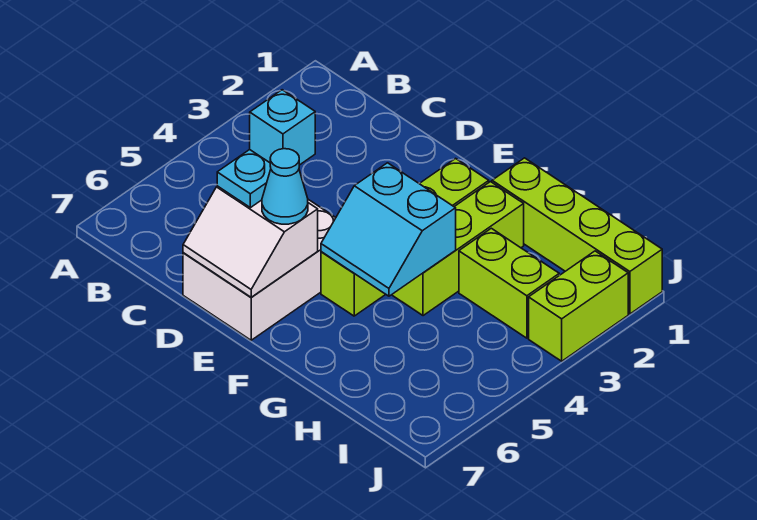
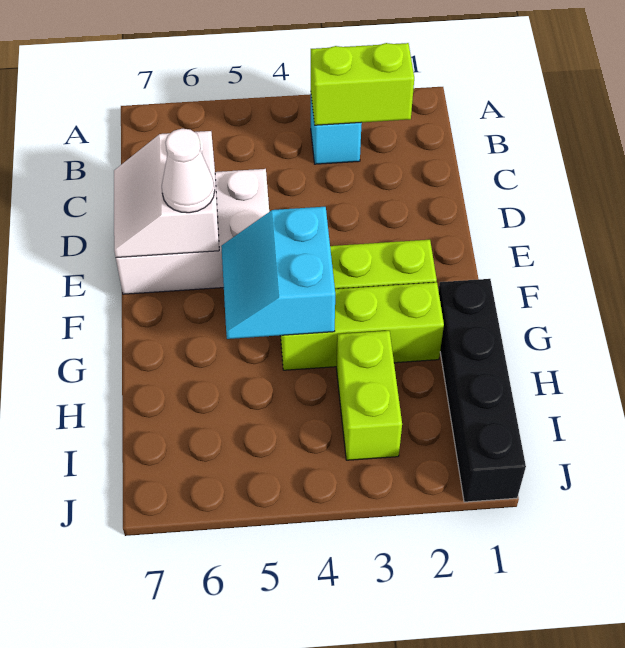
cyan plate D6 level 3 -> none
cyan cone E6 level 3 -> white cone E6 level 3
lime brick G1:J1 level 1 -> black brick G1:J1 level 1
lime brick J2:J3 level 1 -> lime brick B2:B3 level 2

